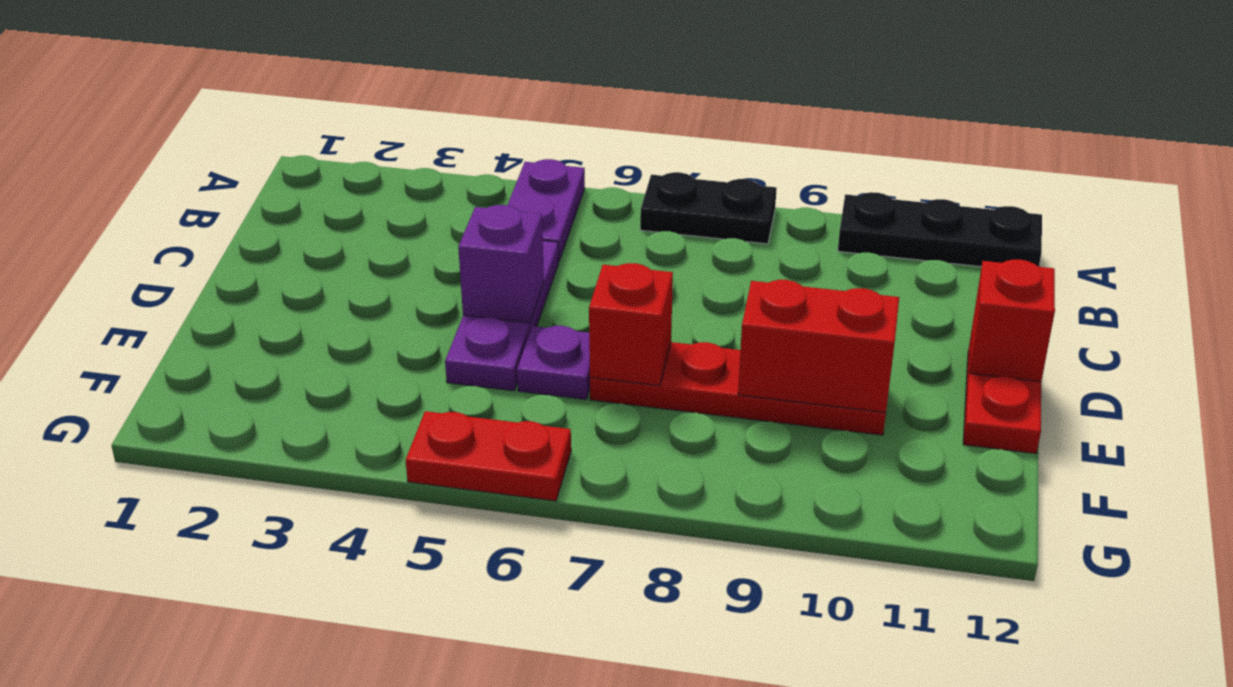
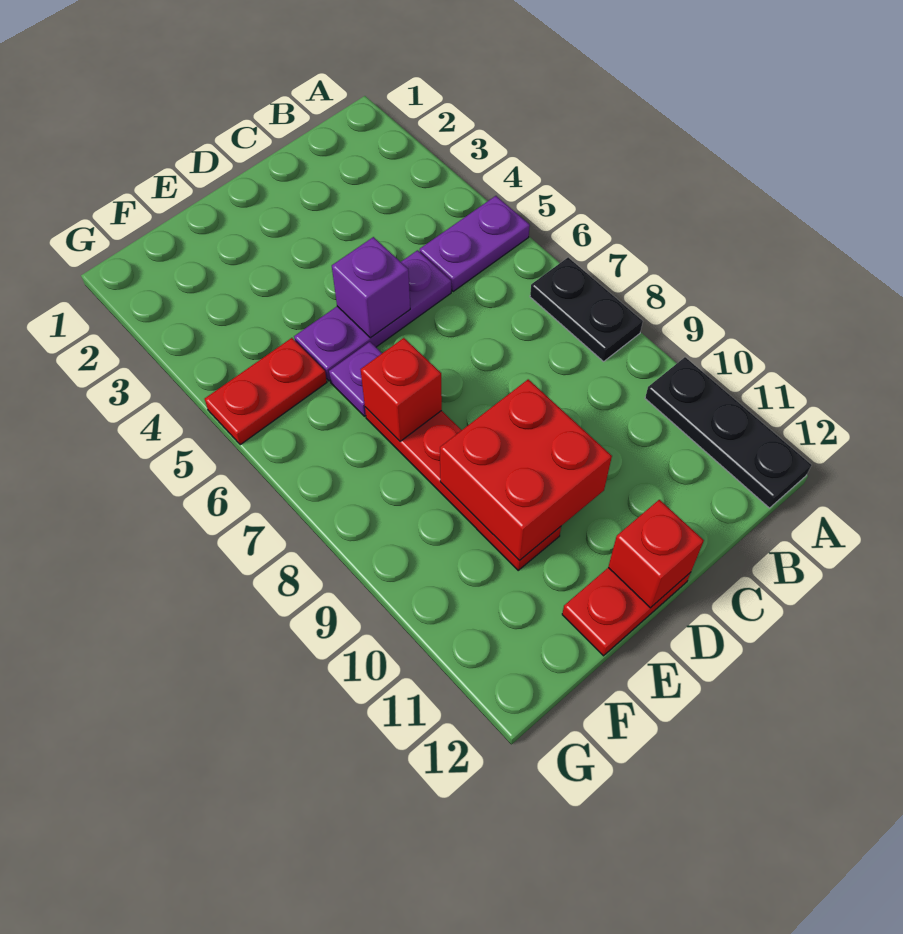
red brick E9:E10 level 2 -> red brick D9:E10 level 2
red plate G5:G6 level 1 -> red plate F5:G5 level 1

